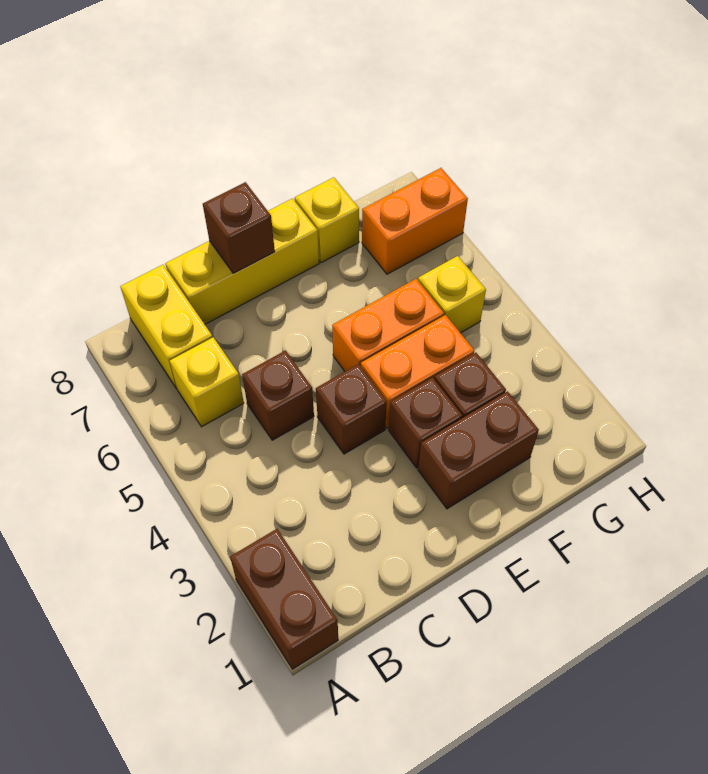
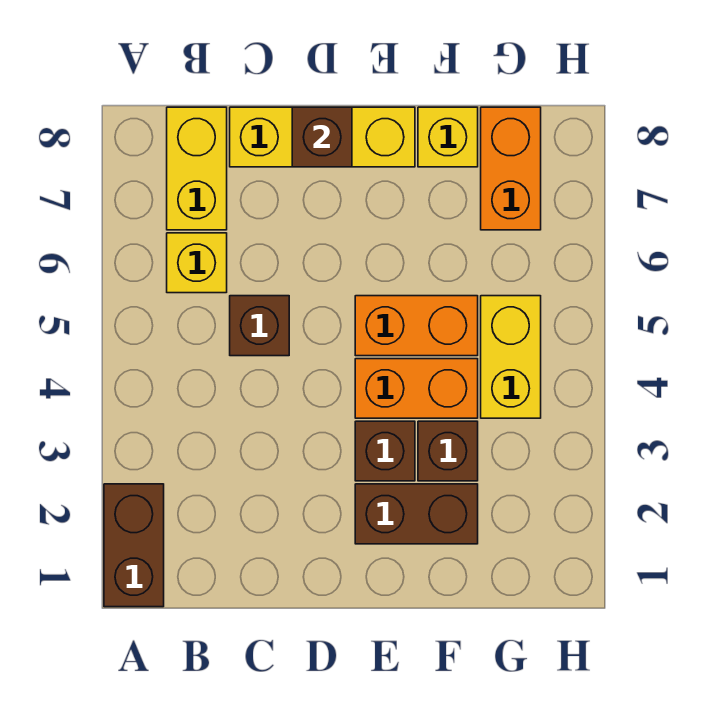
brown brick D4 level 1 -> none
yellow brick G5 level 1 -> yellow brick G4:G5 level 1
orange brick G7:H7 level 1 -> orange brick G7:G8 level 1

